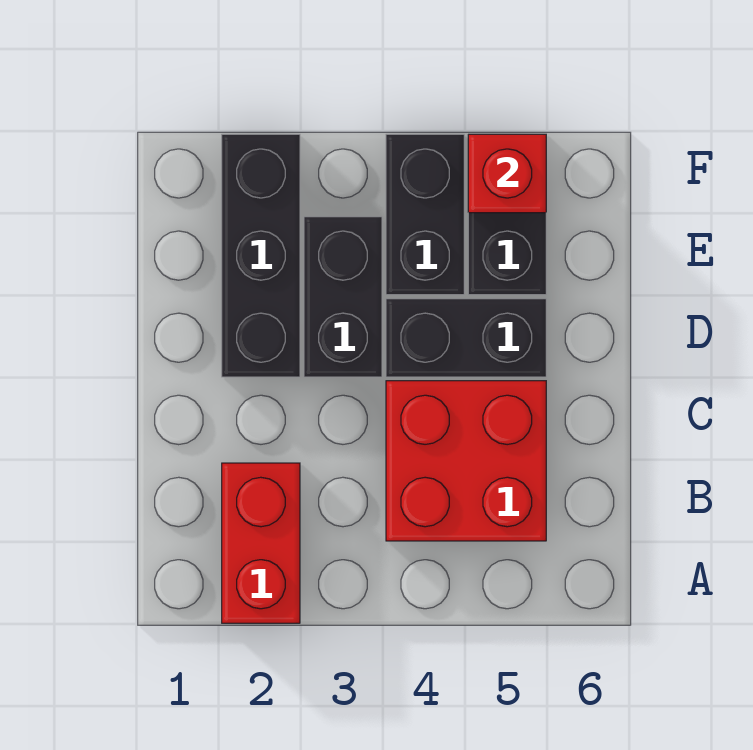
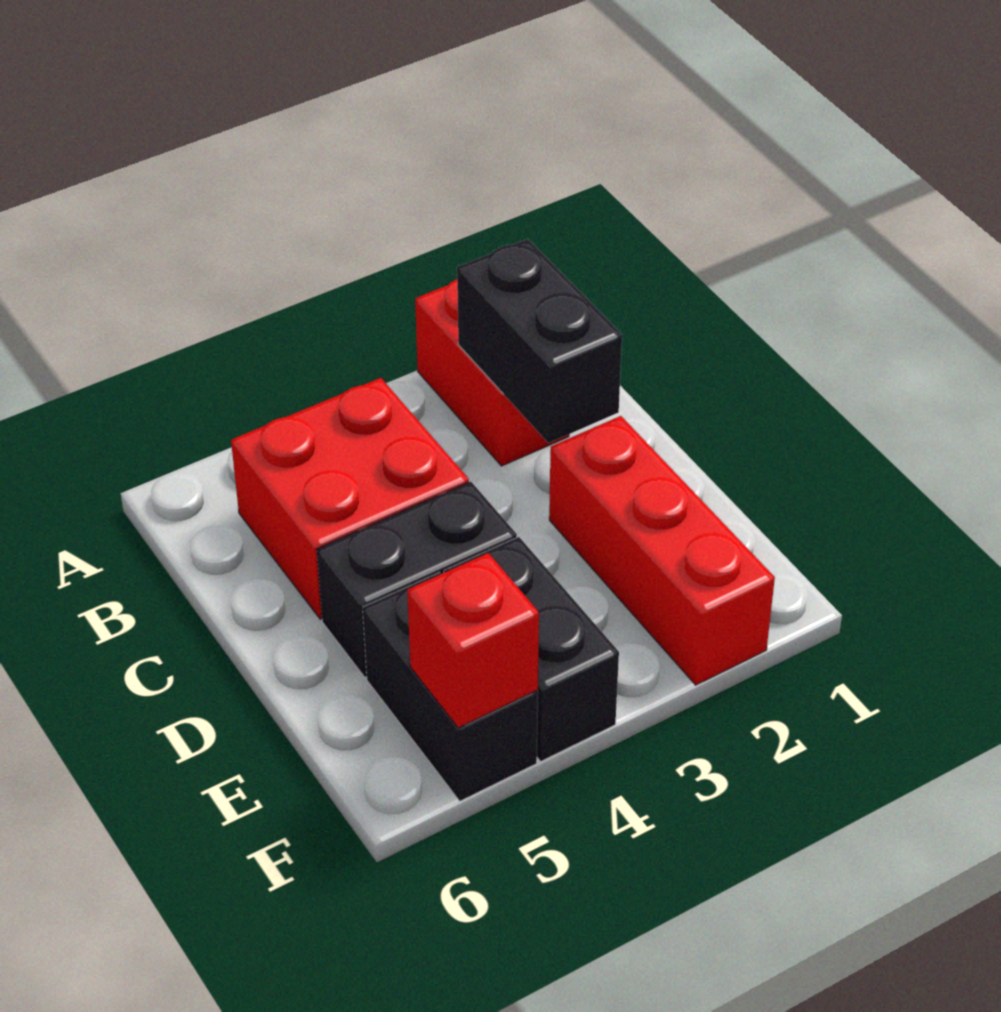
black brick D2:F2 level 1 -> red brick D2:F2 level 1
black brick D3:E3 level 1 -> black brick B2:C2 level 2

